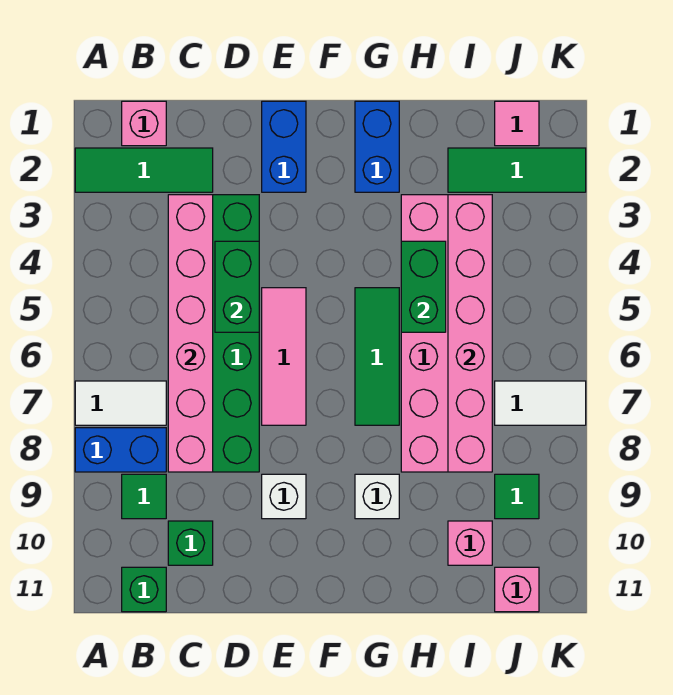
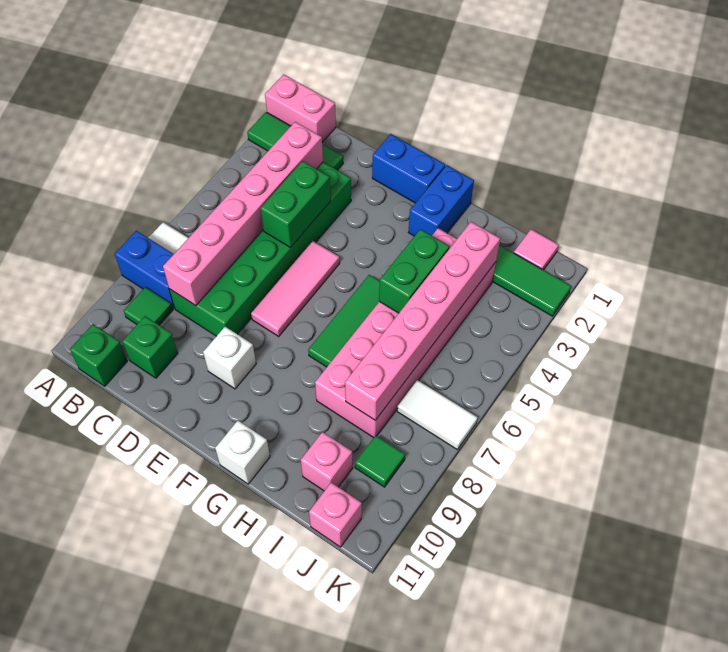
pink brick B1 level 1 -> pink brick A1:B1 level 1
blue brick E1:E2 level 1 -> blue brick E1:F1 level 1
white brick G9 level 1 -> white brick G11 level 1

